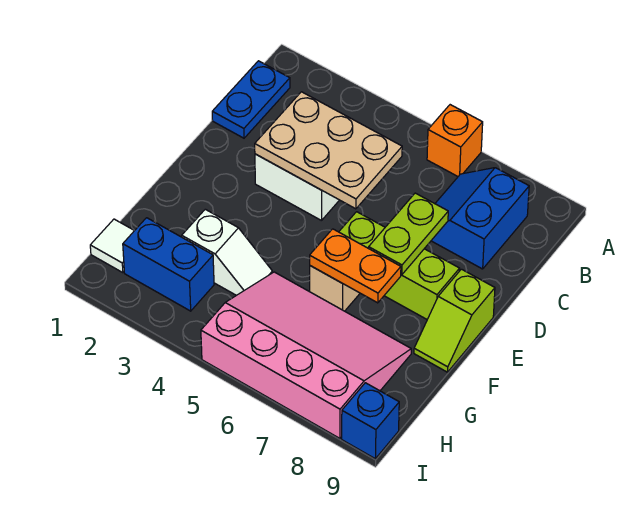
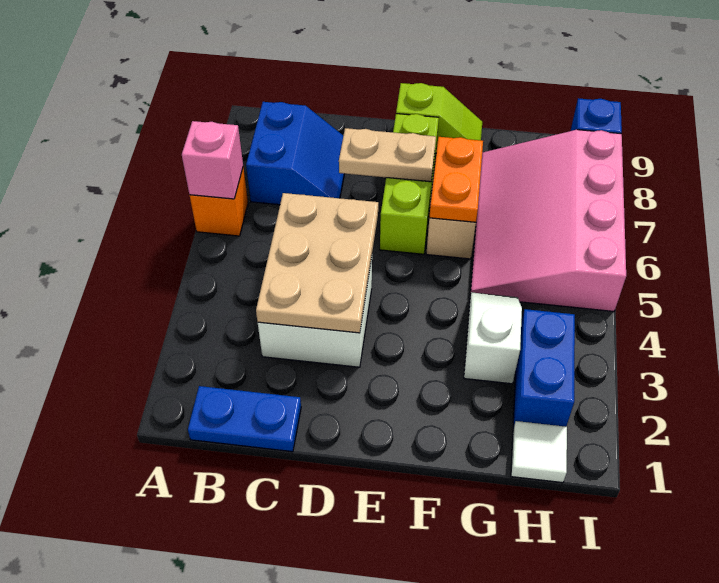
none -> pink brick A6 level 2
blue slope B7:C8 level 1 top 8 -> blue slope B7:C8 level 1 top B
lime plate D7:E7 level 2 -> tan plate D7:E7 level 2

